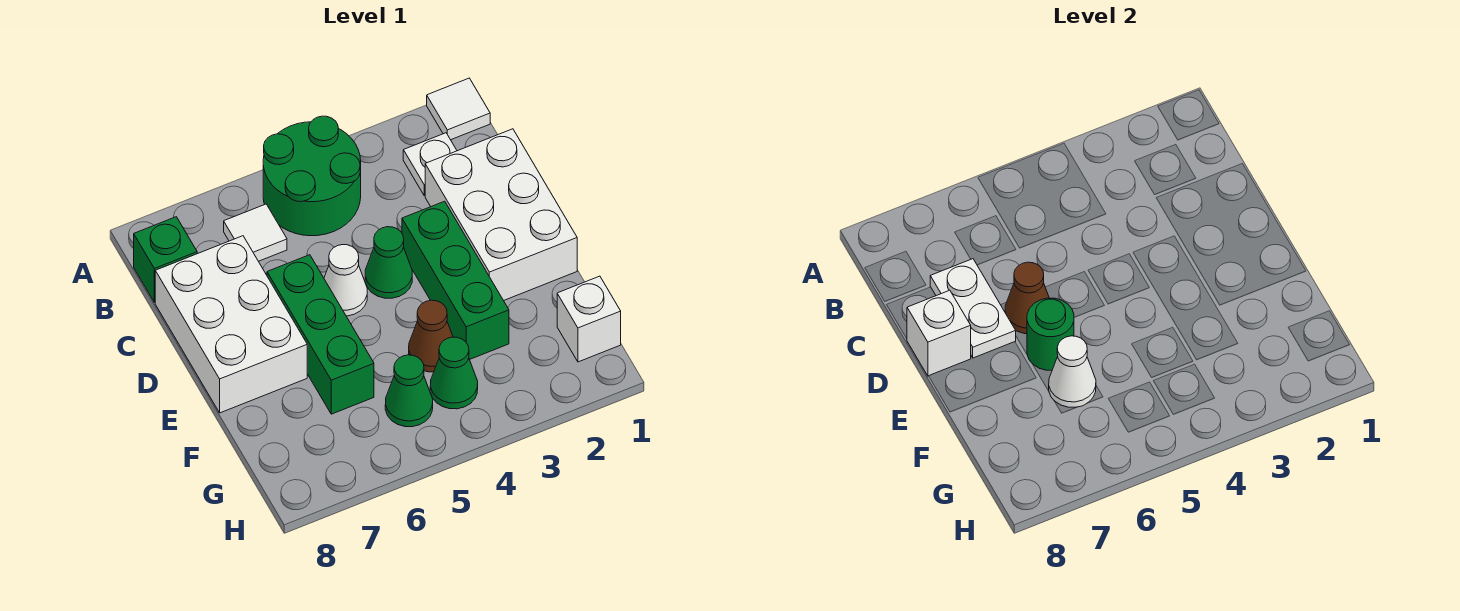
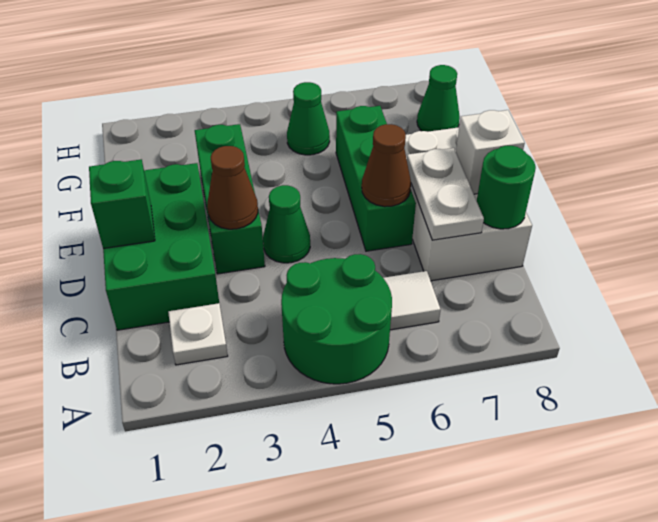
white tile A1 level 1 -> none
green brick B8 level 1 -> green brick D1 level 2
white brick C1:E2 level 1 -> green brick C1:E2 level 1
white cone D5 level 1 -> none
green round brick E6 level 2 -> green round brick C8 level 2
brown cone F4 level 1 -> brown cone D3 level 2
white cone F6 level 2 -> none
white brick G1 level 1 -> none
green cone G4 level 1 -> green cone G8 level 1

